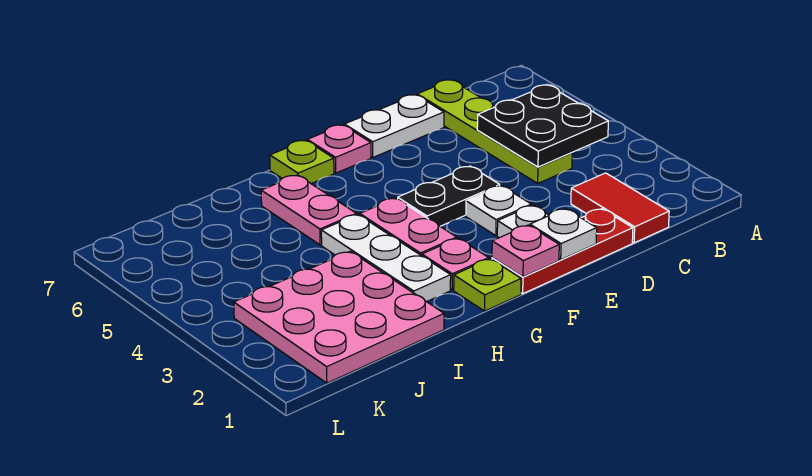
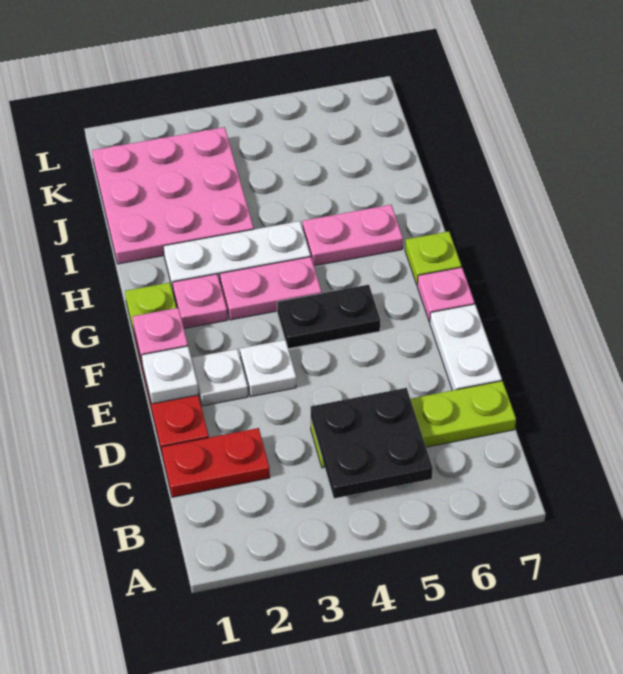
red tile C1:C2 level 1 -> red plate C1:C2 level 1
black plate E4:F4 level 1 -> black plate F4:F5 level 1

